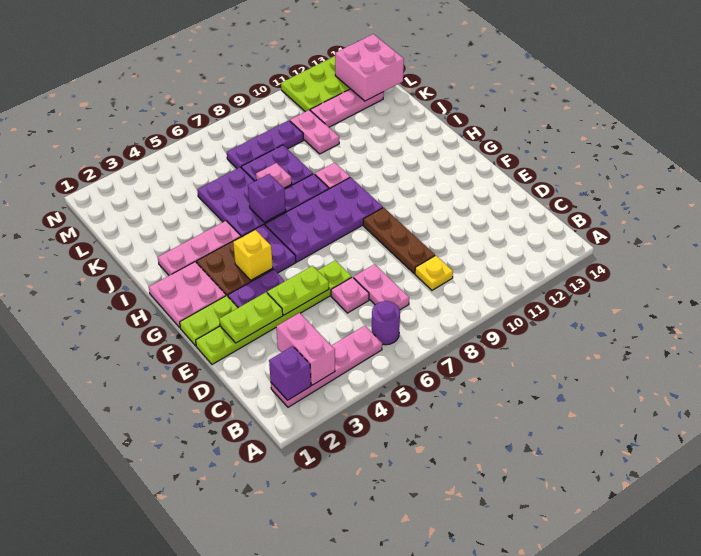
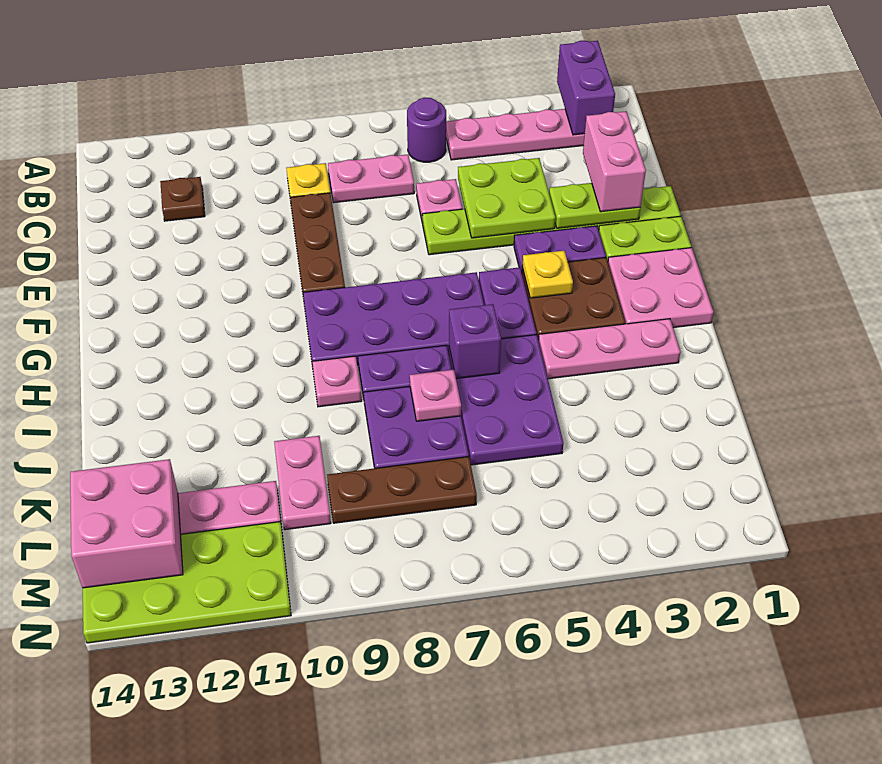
purple brick B2 level 2 -> purple brick A2:B2 level 2
pink brick B3:C3 level 2 -> pink brick D2:E2 level 3
pink plate C7:D7 level 1 -> pink plate C7:C8 level 1
none -> brown plate C12 level 1
lime plate E4:E5 level 2 -> lime plate D4:E5 level 2
yellow brick G4 level 2 -> yellow plate G4 level 2
purple plate L7:L9 level 1 -> brown plate L7:L9 level 1

